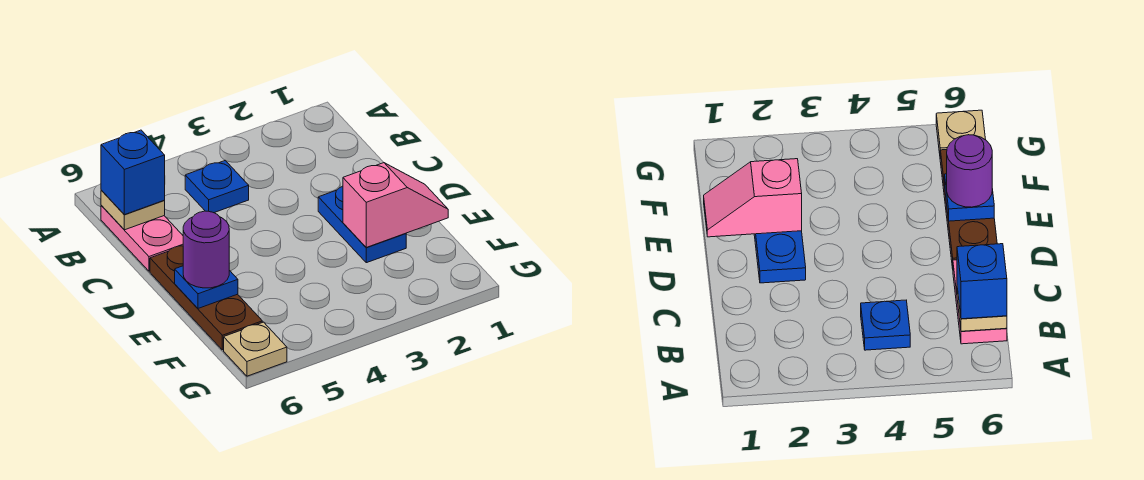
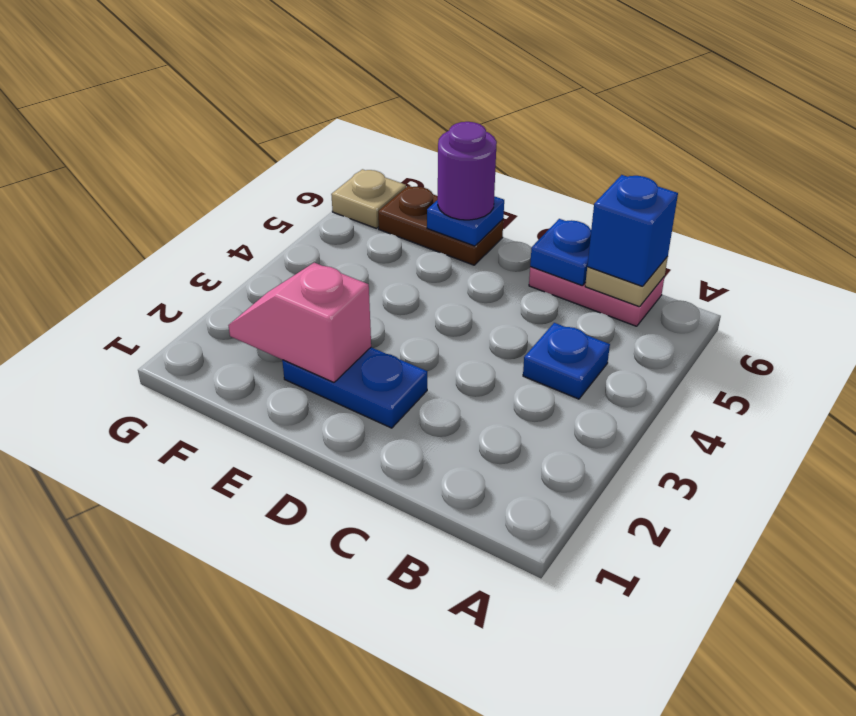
none -> blue plate C6 level 2
brown plate D6:F6 level 1 -> brown plate E6:F6 level 1
pink slope E1:E2 level 2 top 2 -> pink slope E2:F2 level 2 top E

